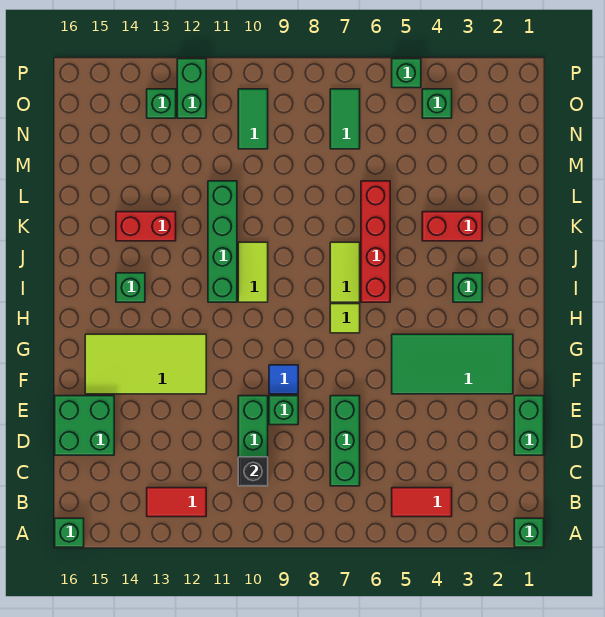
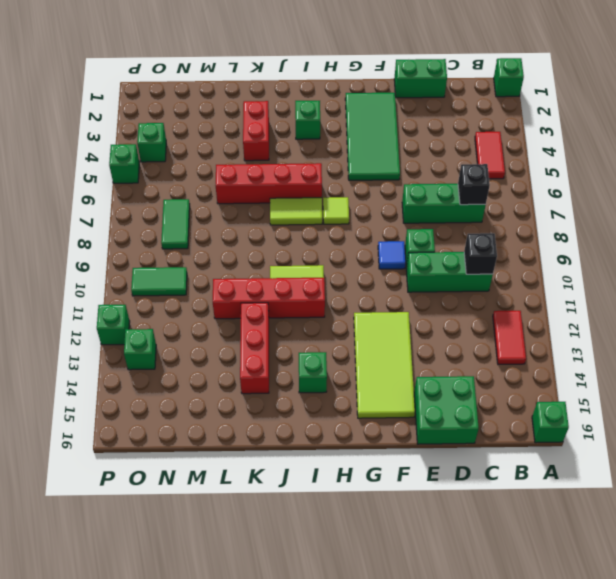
none -> black brick C7 level 2
green brick I11:L11 level 1 -> red brick I11:L11 level 1
red brick K13:K14 level 1 -> red brick K12:K14 level 1
green tile N7:O7 level 1 -> green tile N7:N8 level 1
green brick O12:P12 level 1 -> green brick P12 level 1

